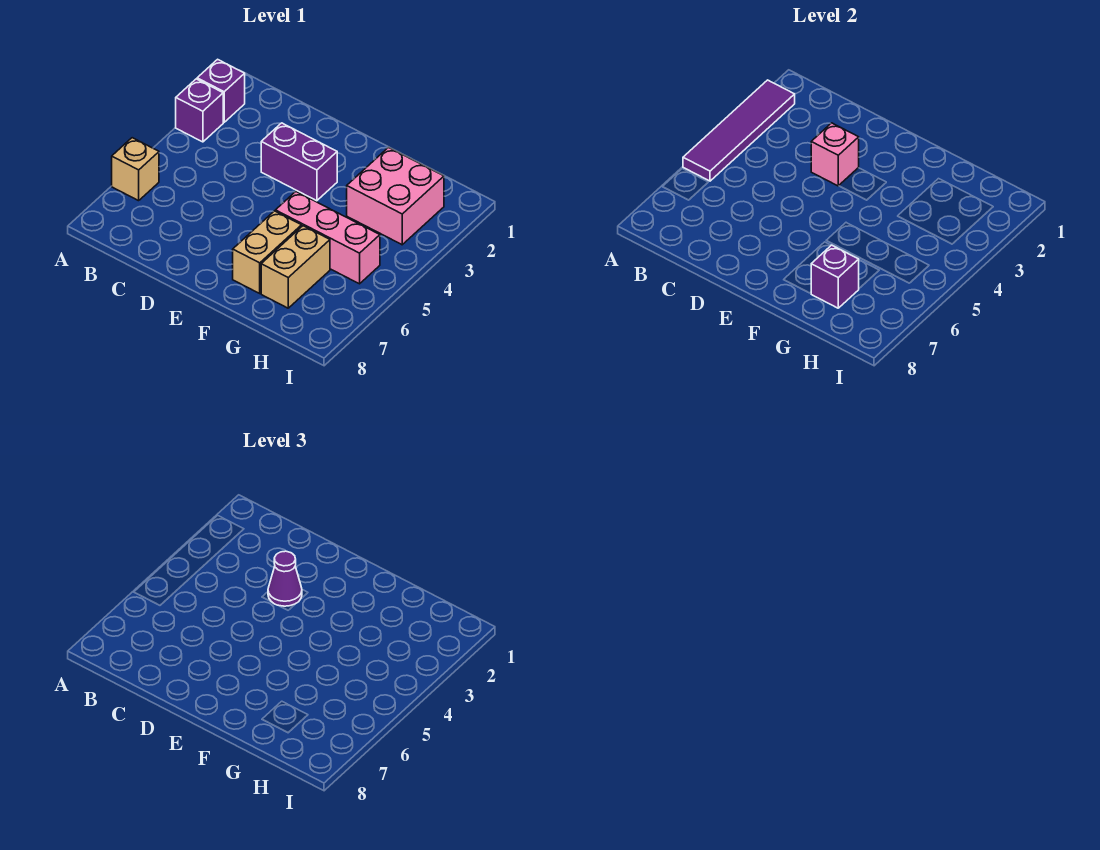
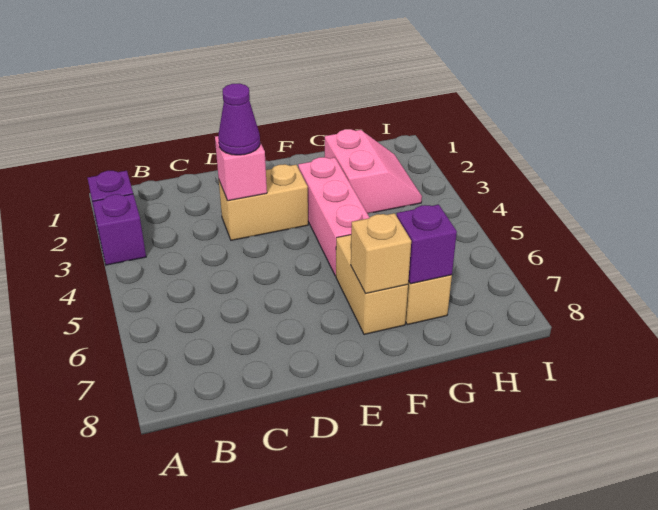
purple tile A2:A5 level 2 -> none
tan brick A6 level 1 -> tan brick F7 level 2
purple brick D3:E3 level 1 -> tan brick D3:E3 level 1
pink brick F5:H5 level 1 -> pink brick F3:F5 level 1
pink brick G2:H3 level 1 -> pink slope G2:H3 level 1 top G

